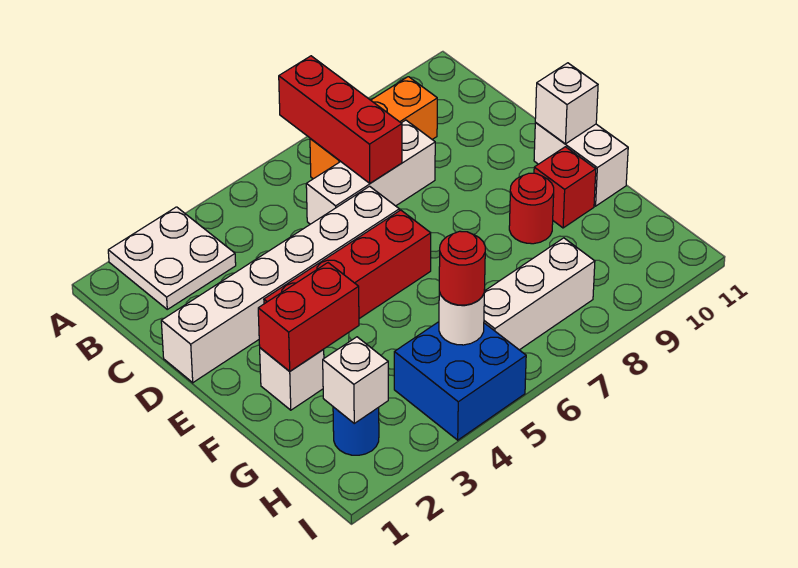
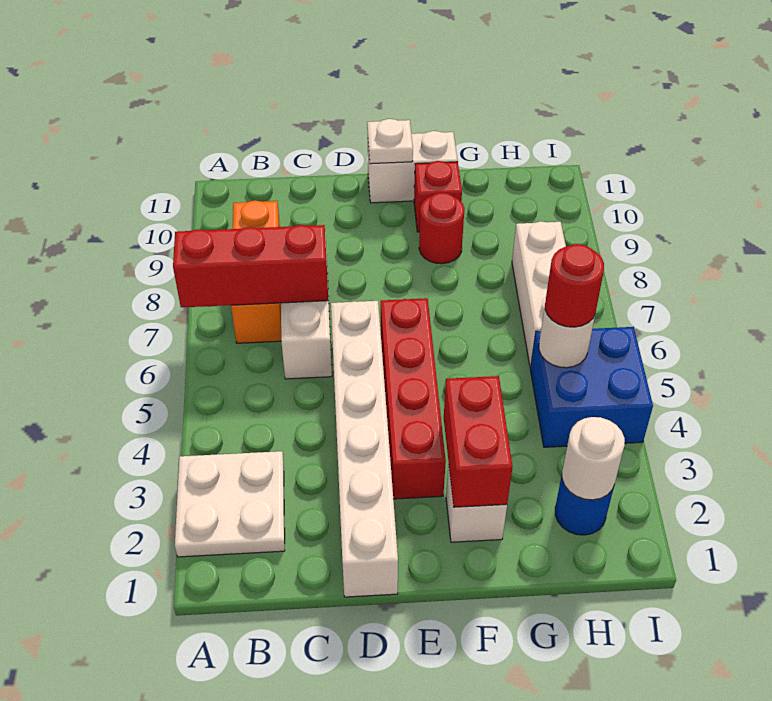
white brick E11 level 2 -> white plate E11 level 2
white brick H2 level 2 -> white round brick H2 level 2

